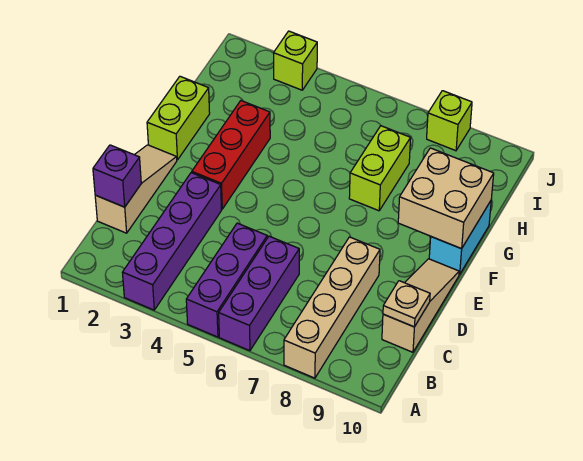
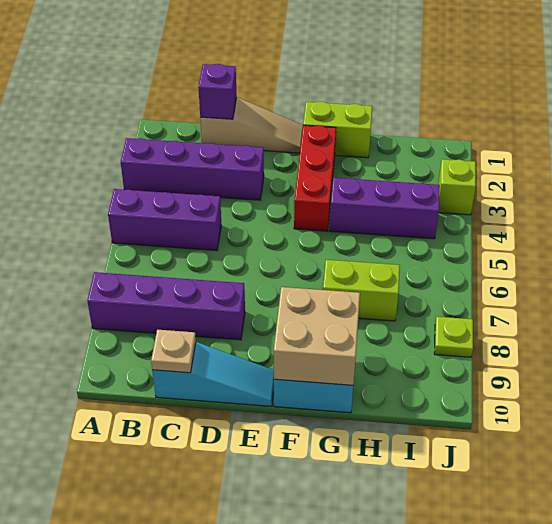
purple brick A6:C6 level 1 -> purple brick G4:I4 level 1
tan brick A8:D8 level 1 -> purple brick A8:D8 level 1
tan slope C10:E10 level 1 top C -> cyan slope C10:E10 level 1 top C
red brick E3:G3 level 1 -> red brick F2:F4 level 1
lime brick J8 level 1 -> lime plate J8 level 1

